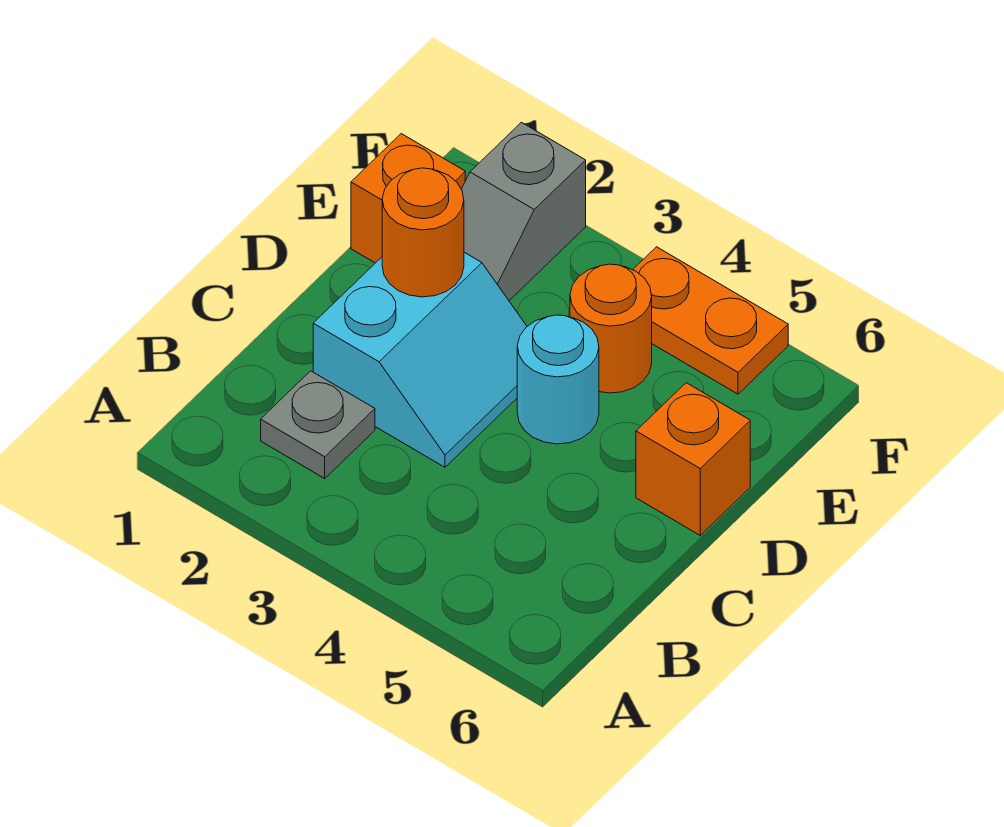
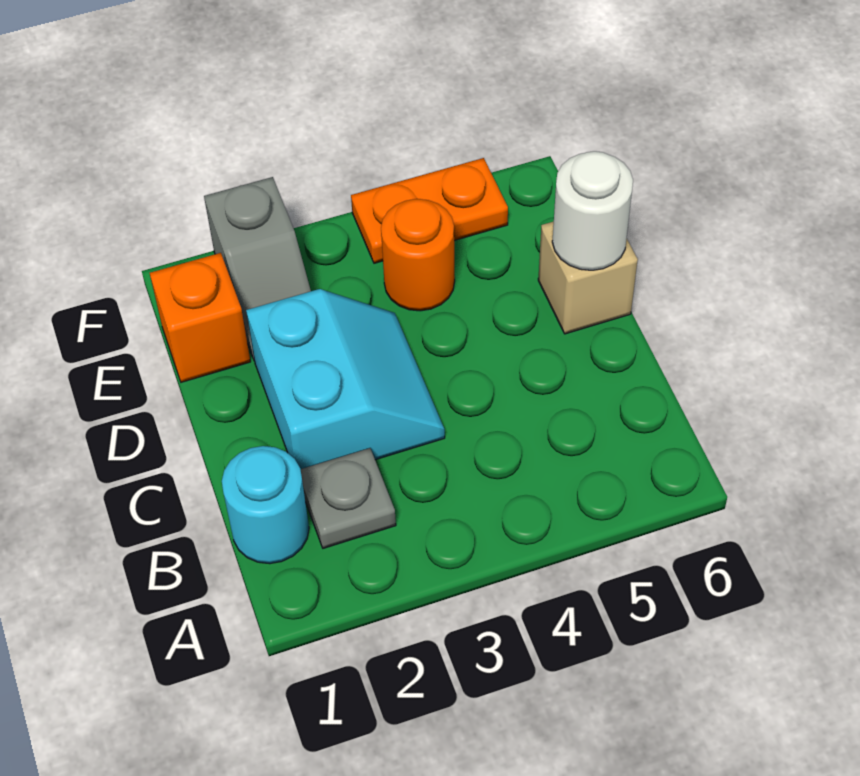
orange round brick D2 level 2 -> none
cyan round brick D4 level 1 -> cyan round brick B1 level 1
orange brick D6 level 1 -> tan brick D6 level 1
none -> white round brick D6 level 2

